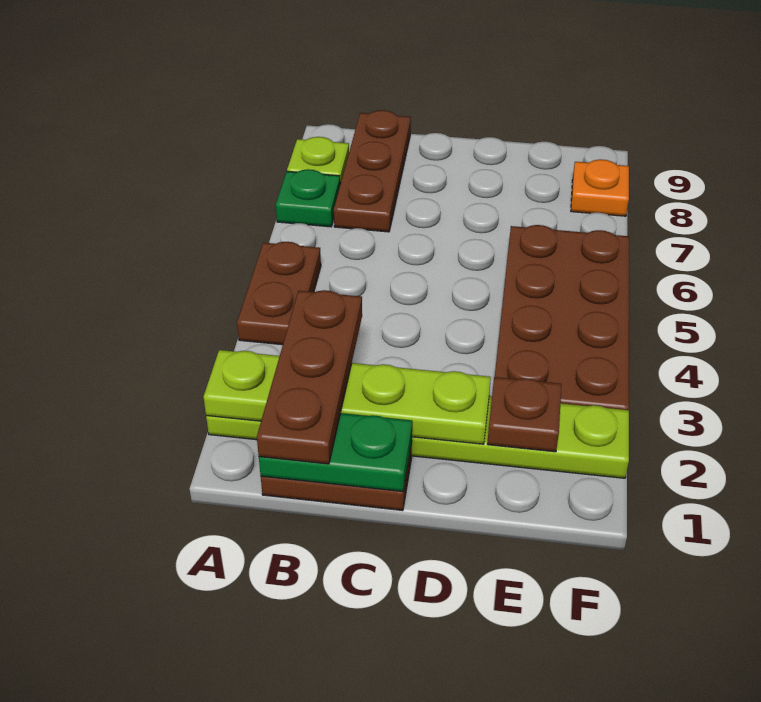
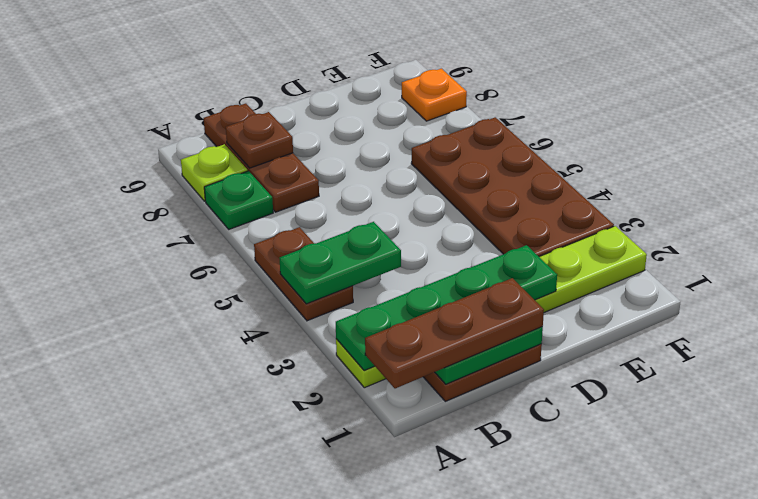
lime plate A2:D2 level 2 -> green plate A2:D2 level 2
none -> green plate A4:B4 level 2
brown plate B1:B3 level 3 -> brown plate A1:C1 level 3
brown plate E2 level 2 -> brown plate B8 level 2

